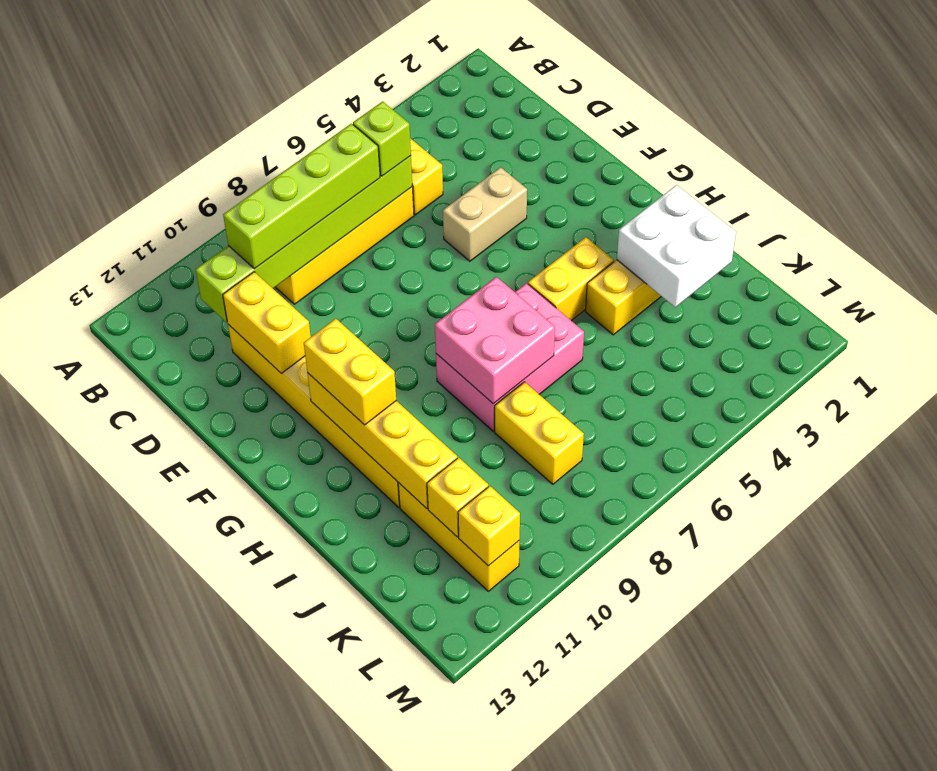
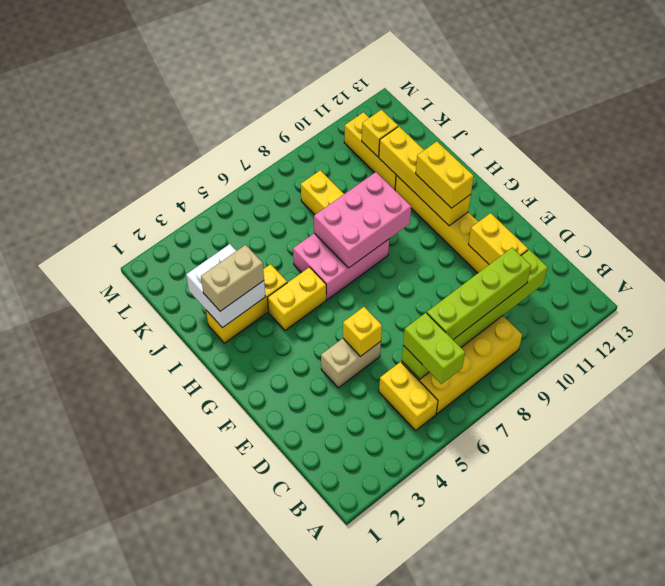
lime brick C6 level 3 -> lime brick B6:C6 level 3
pink brick H7:I8 level 2 -> pink brick H7:I9 level 2
none -> tan brick I2:I3 level 3
yellow brick L11 level 2 -> yellow brick E5 level 2

